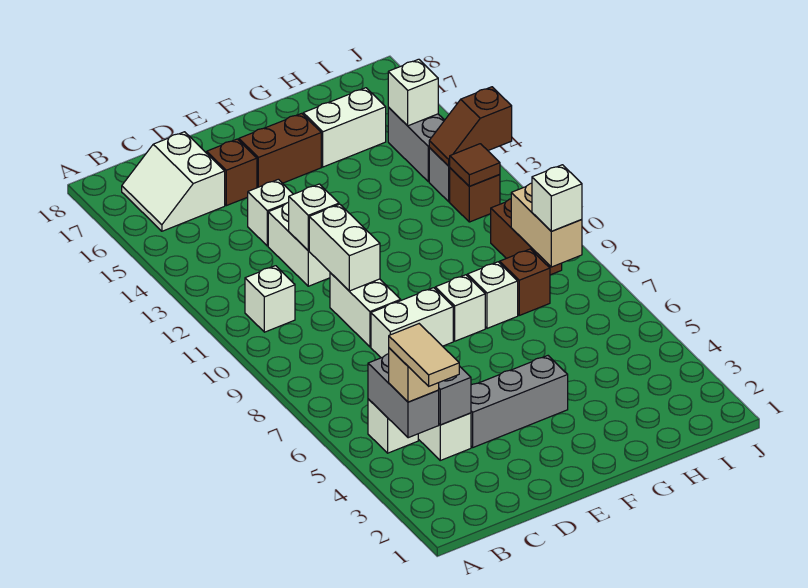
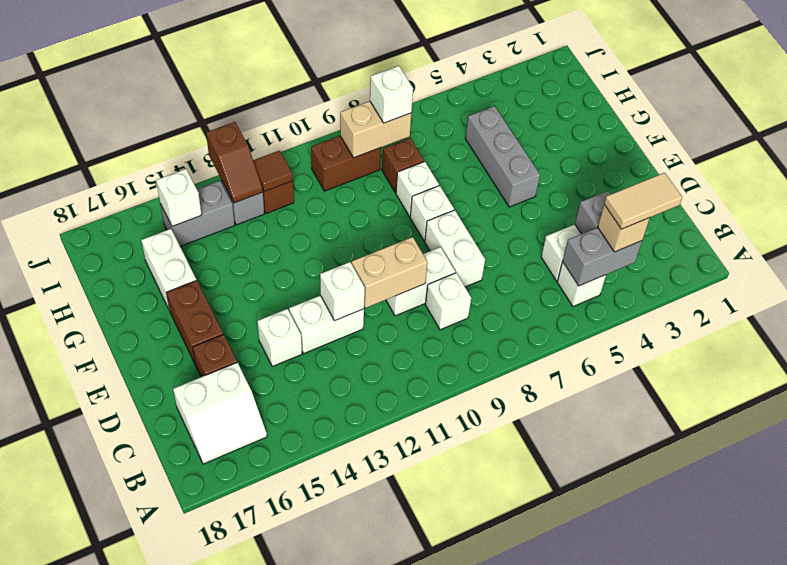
white brick B11 level 1 -> white brick C9 level 1
grey brick D4:F4 level 1 -> grey brick F5:H5 level 1
white brick D10:D11 level 2 -> tan brick D10:D11 level 2

